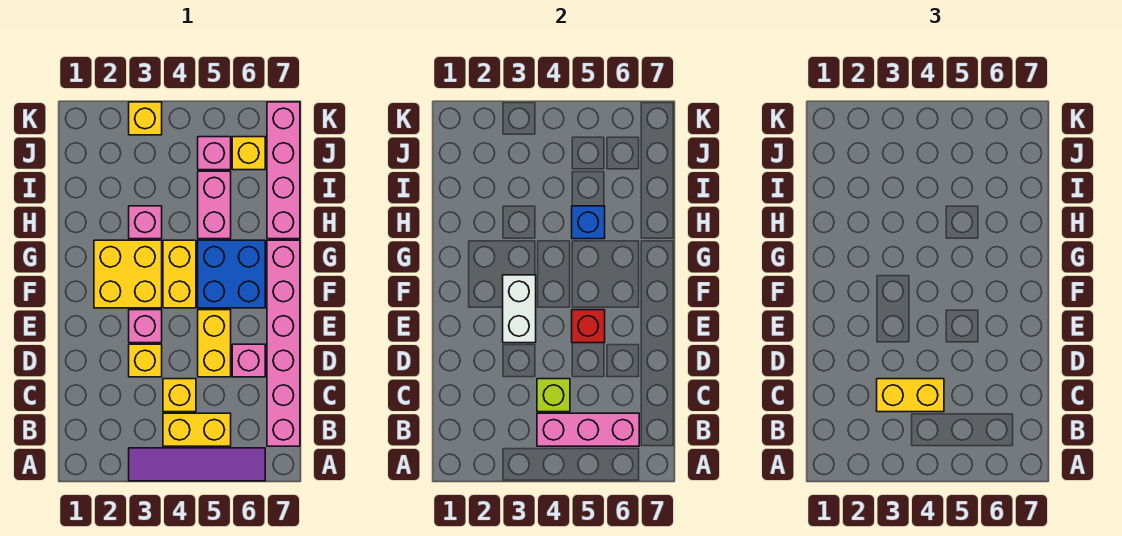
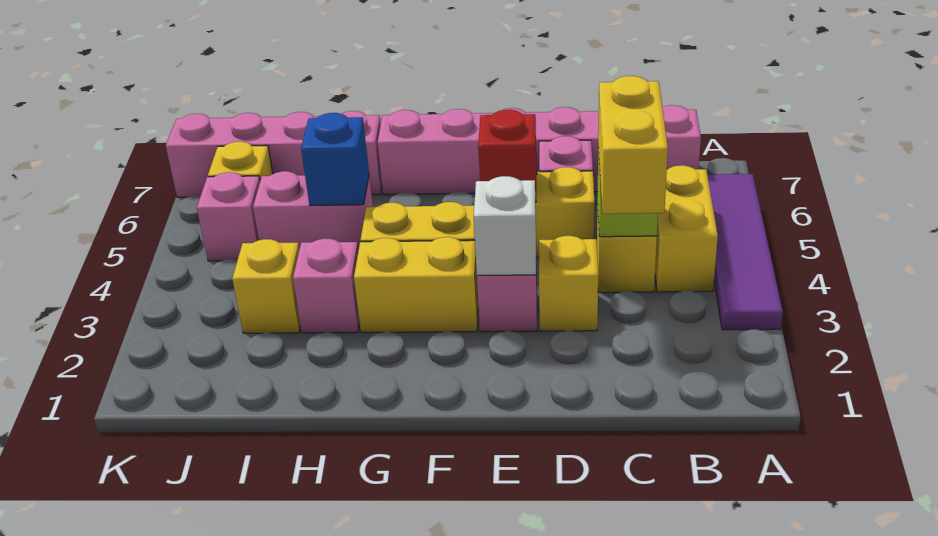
pink brick B4:B6 level 2 -> none
white brick E3:F3 level 2 -> white brick E3 level 2
yellow brick F2:G3 level 1 -> yellow brick F3:G3 level 1
blue brick F5:G6 level 1 -> none
yellow brick K3 level 1 -> yellow brick I3 level 1

